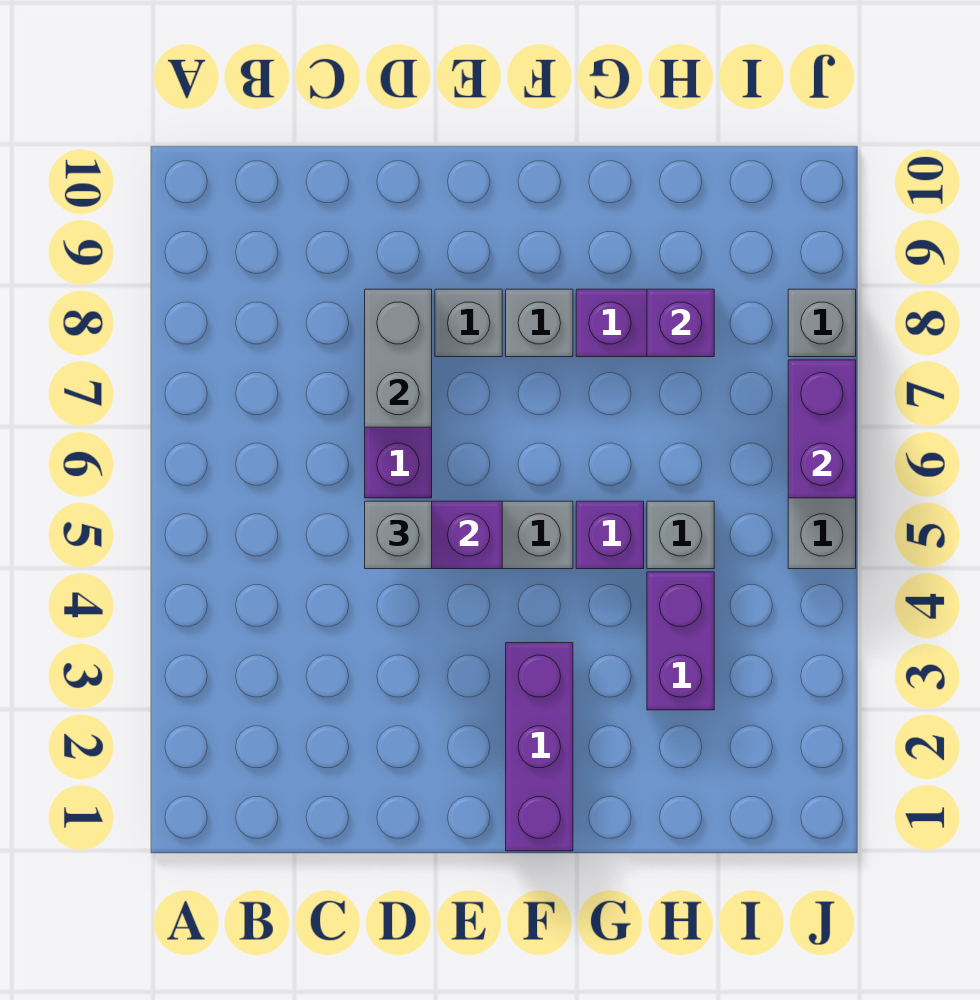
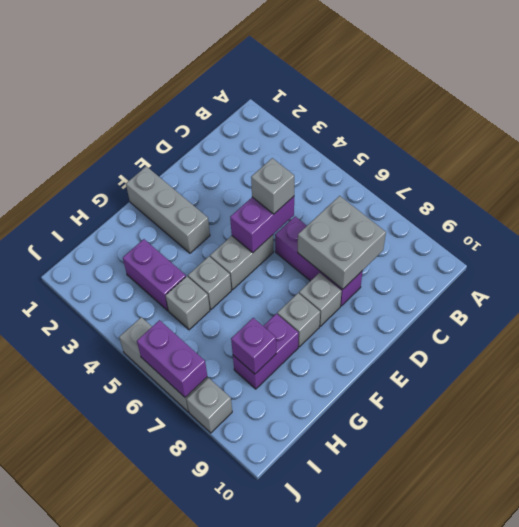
grey brick D7:D8 level 2 -> grey brick C7:D8 level 2
purple brick F1:F3 level 1 -> grey brick F1:F3 level 1
purple brick G5 level 1 -> grey brick G5 level 1

